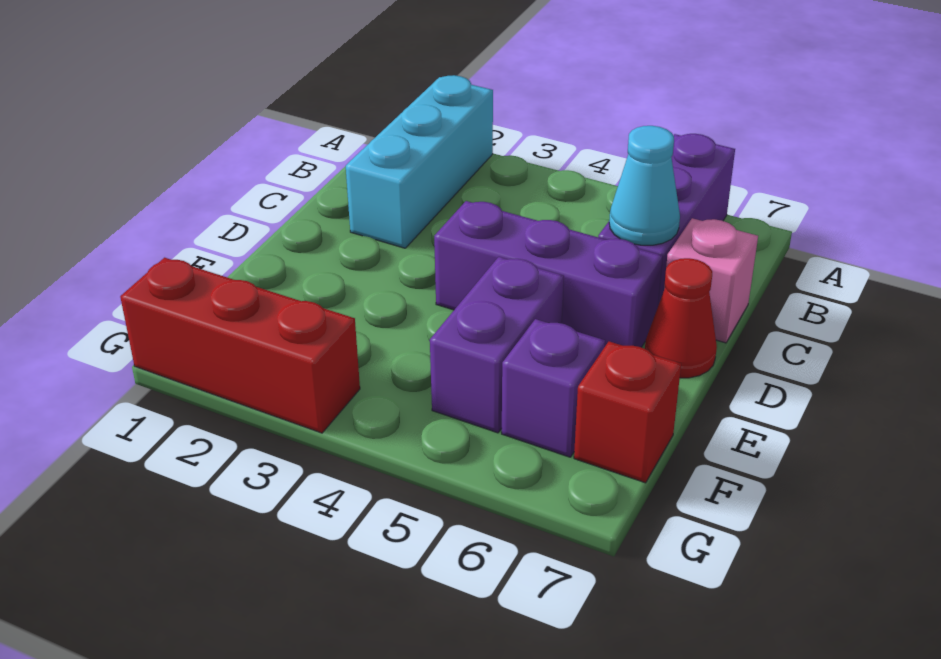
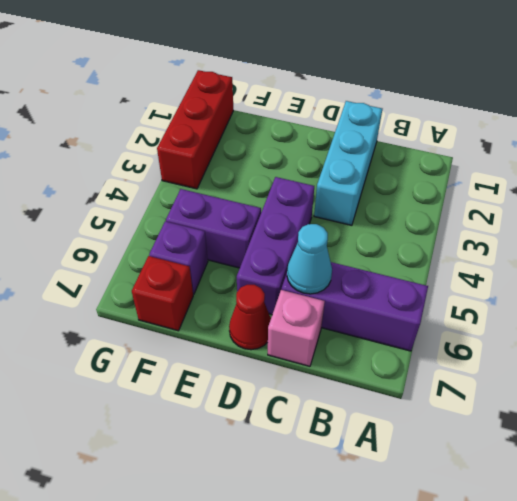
cyan brick A2:C2 level 1 -> cyan brick C1:C3 level 1

